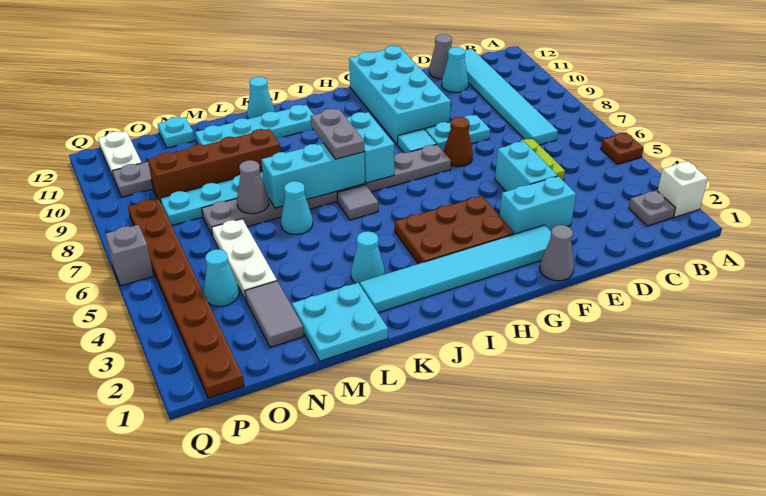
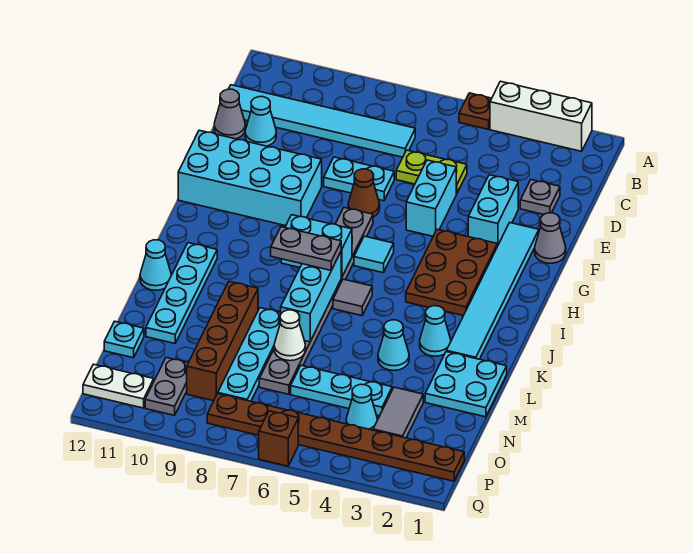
white brick A2 level 1 -> white brick A2:A4 level 1
grey plate B2 level 1 -> grey plate D2 level 1
cyan brick E4:E5 level 1 -> cyan brick E5:F5 level 1
cyan plate E8:F8 level 1 -> cyan plate E7:E8 level 1
cyan tile G8 level 1 -> cyan tile H6 level 1
cyan cone L6 level 1 -> cyan cone L4 level 1
grey cone M7 level 2 -> white cone M7 level 2
grey tile N2:N3 level 1 -> grey tile N3:O3 level 1
white plate N4:N6 level 1 -> cyan plate N4:N6 level 1
grey brick Q6 level 1 -> brown brick Q6 level 1

